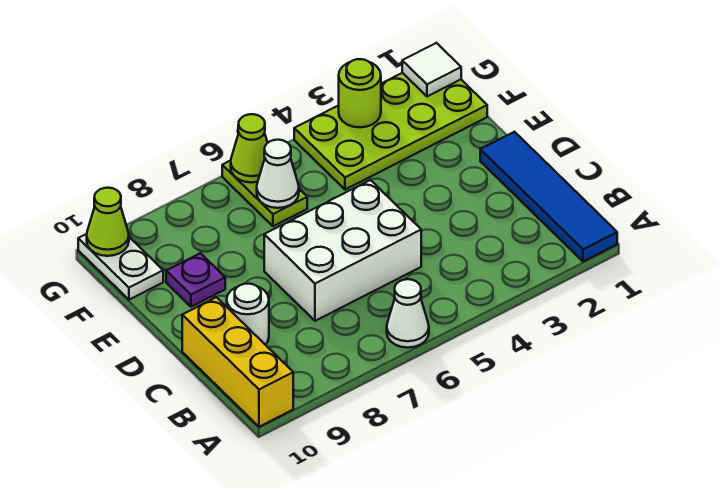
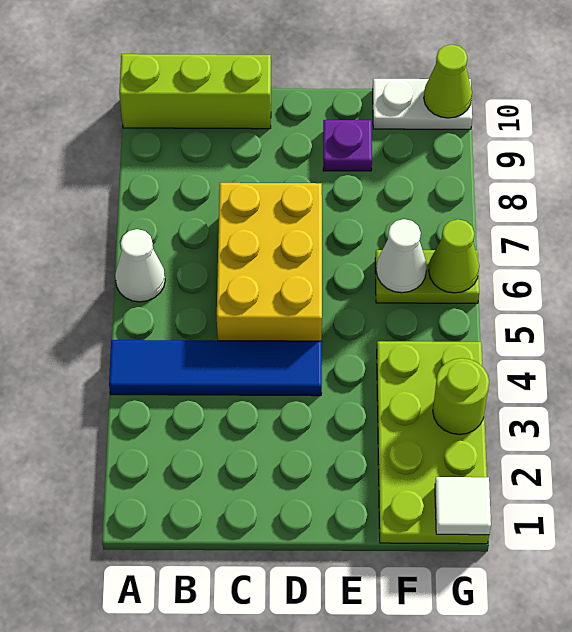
blue tile A1:D1 level 1 -> blue tile A4:D4 level 1
yellow brick A10:C10 level 1 -> lime brick A10:C10 level 1
white brick C5:D7 level 1 -> yellow brick C5:D7 level 1
white round brick C9 level 1 -> none

